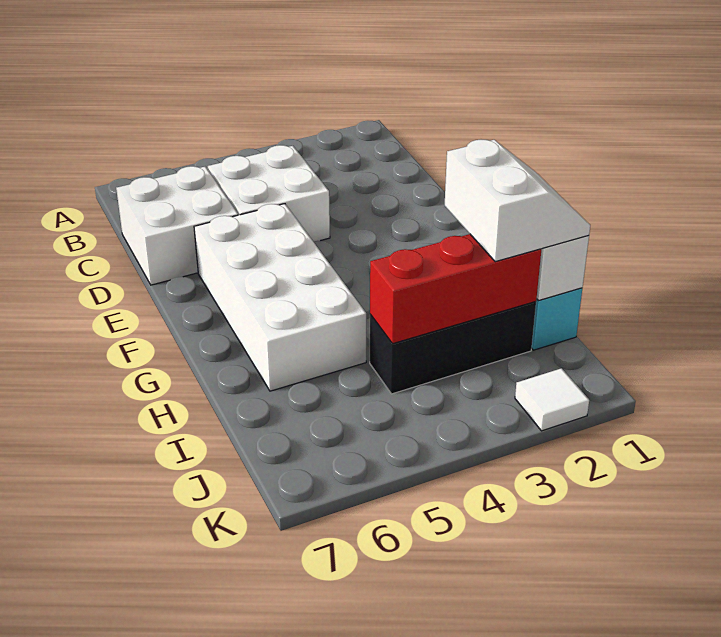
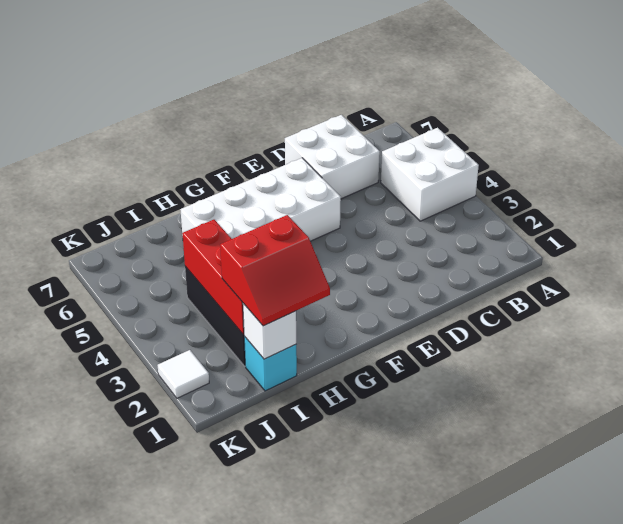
white brick C4:D5 level 1 -> white brick A4:B5 level 1
white slope H1:I2 level 3 top 2 -> red slope H1:I2 level 3 top 2

